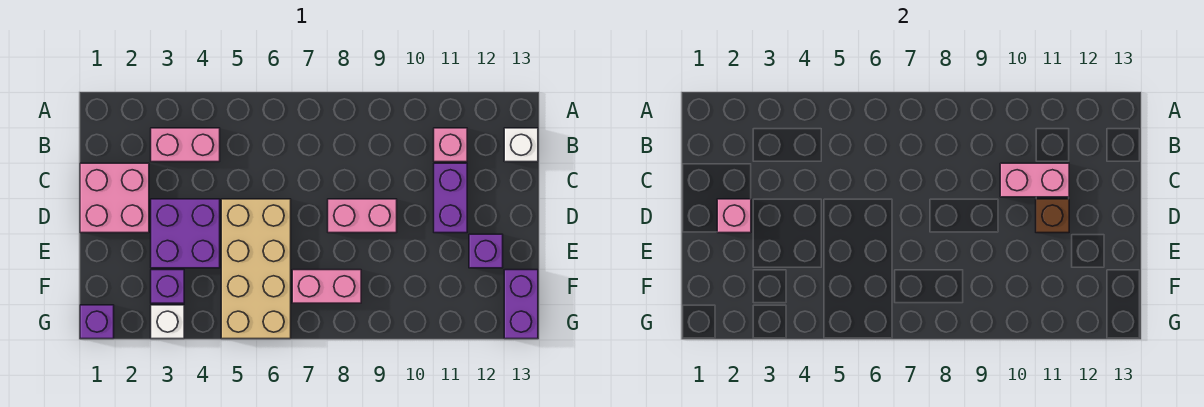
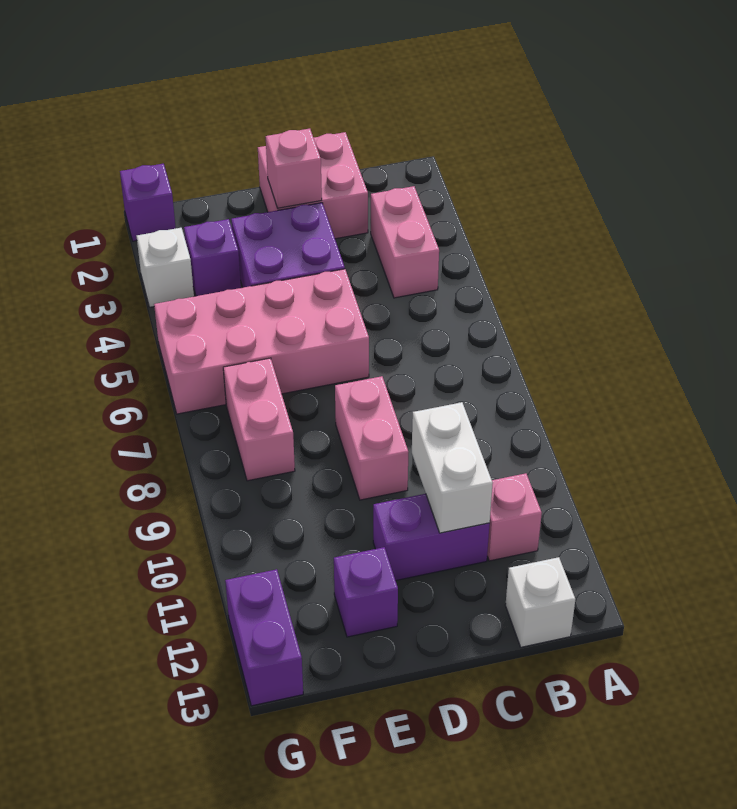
pink brick C10:C11 level 2 -> white brick C10:C11 level 2
tan brick D5:G6 level 1 -> pink brick D5:G6 level 1
brown brick D11 level 2 -> none
purple brick F13:G13 level 1 -> purple brick G12:G13 level 1

